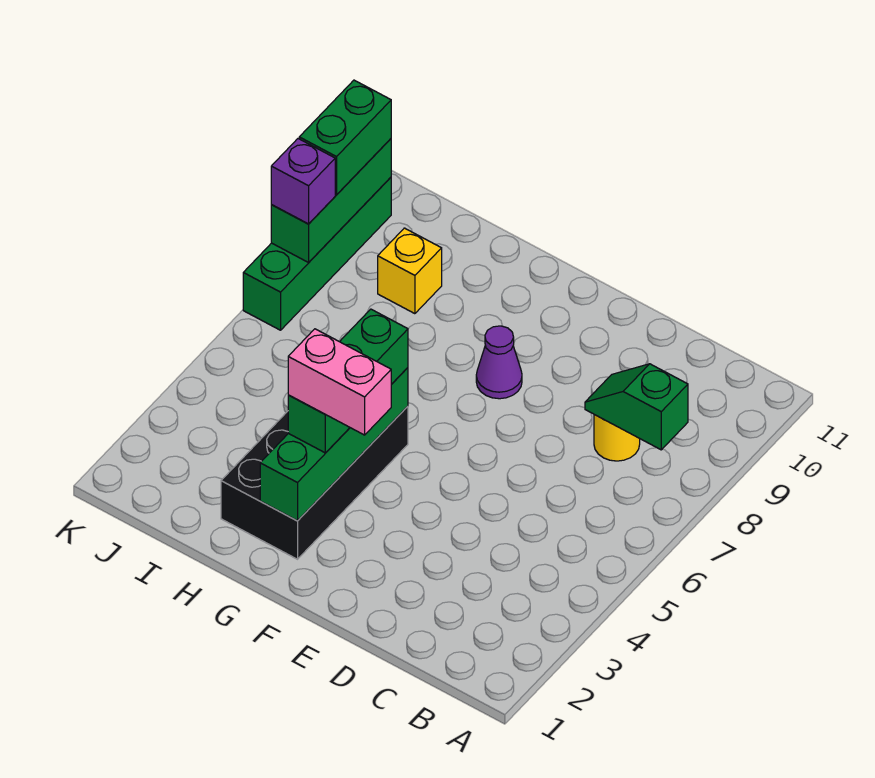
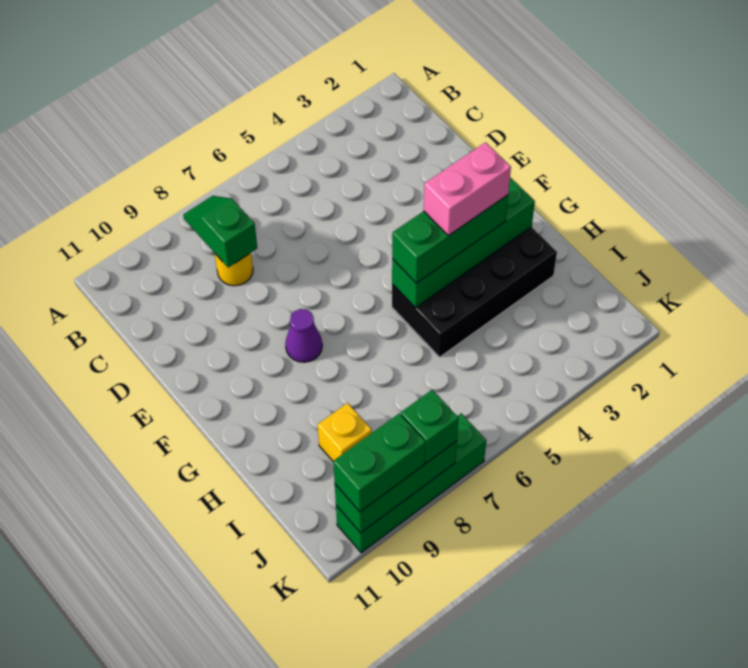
green slope B8:C8 level 2 top B -> green slope B8:C8 level 2 top C
pink brick F3:G3 level 4 -> pink brick G3:G4 level 4
purple brick K8 level 3 -> green brick K8 level 3

